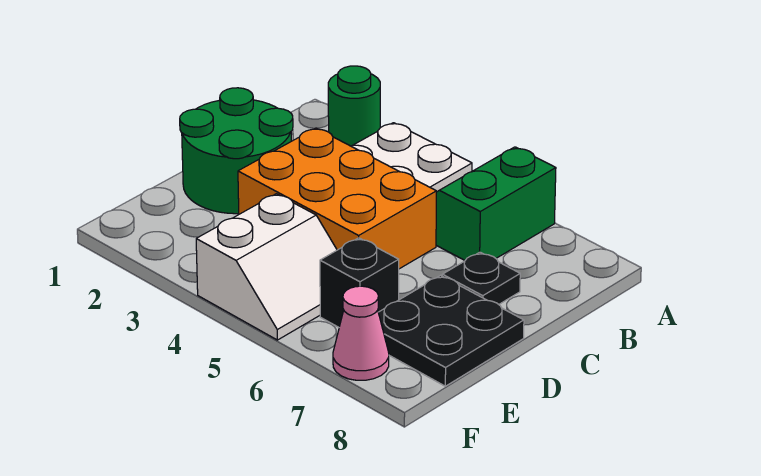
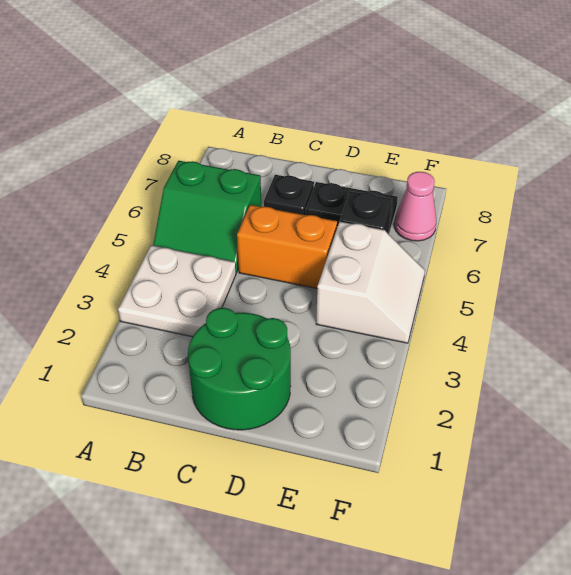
green round brick A2 level 1 -> none
orange brick C3:D5 level 1 -> orange brick C5:D5 level 1
black plate D7:E8 level 1 -> black plate D7:E7 level 1
white slope E4:F5 level 1 top 4 -> white slope E4:F5 level 1 top E

